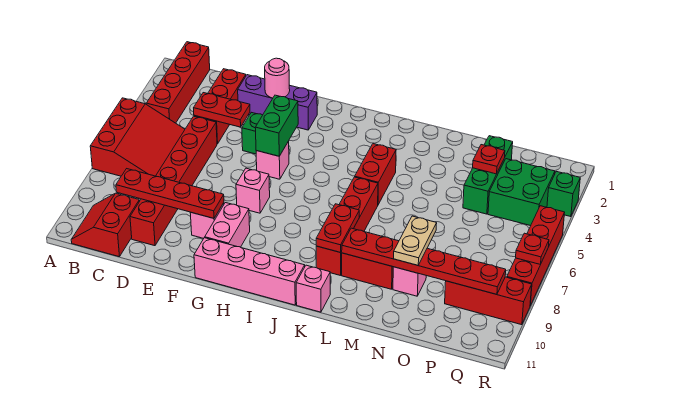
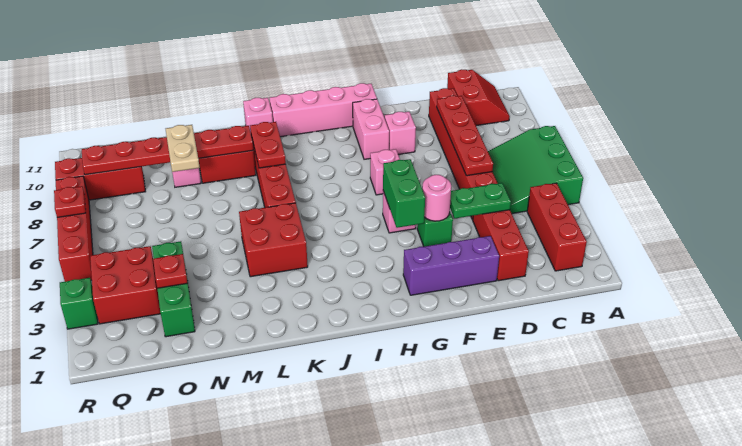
red slope A5:C7 level 1 top A -> green slope A5:C7 level 1 top A
red brick B1:B4 level 1 -> red brick B2:B4 level 1
red plate C9:F9 level 2 -> red plate D6:D9 level 2
red plate D4:E4 level 2 -> green plate D4:E4 level 2
pink round brick F2 level 2 -> pink round brick F4 level 2
red brick K4:K5 level 1 -> red brick K4:L5 level 1
green brick P3:Q4 level 1 -> red brick P3:Q4 level 1

